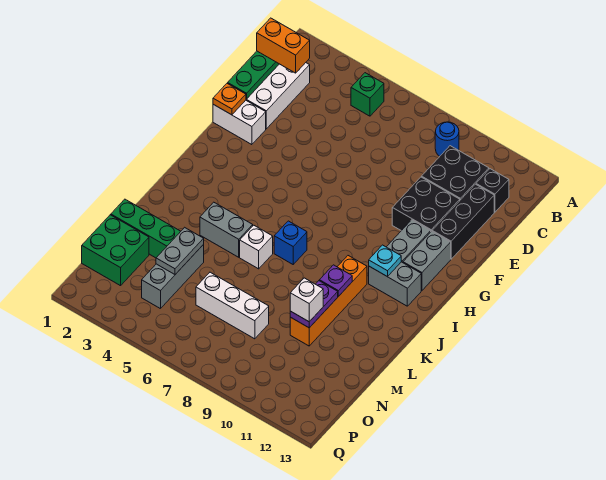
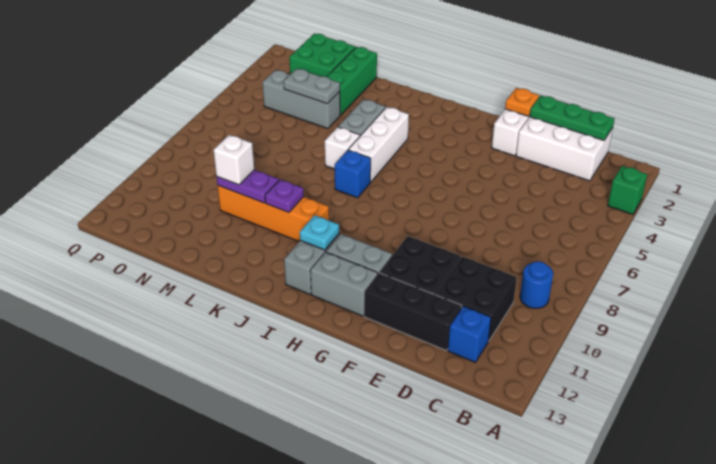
green brick B5 level 1 -> green brick A3 level 1
orange brick C1:C2 level 3 -> none
black brick C12 level 1 -> blue brick C12 level 1
white brick N6:N8 level 1 -> white brick J4:J6 level 1

